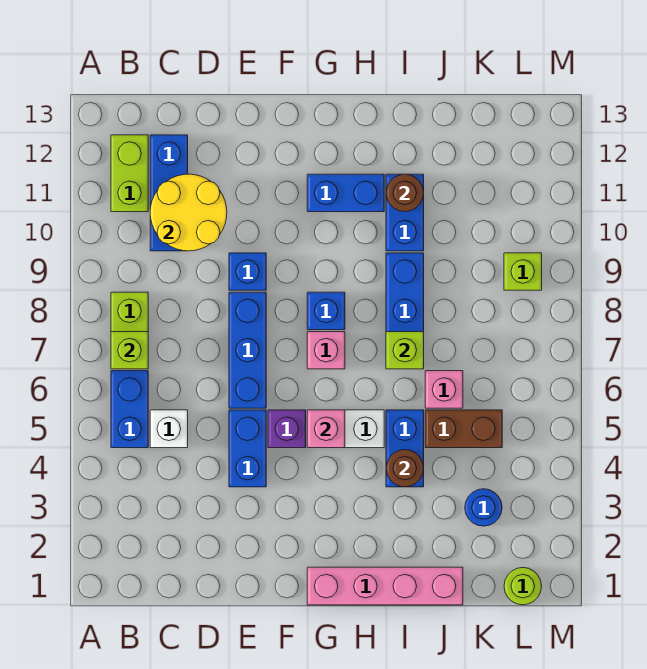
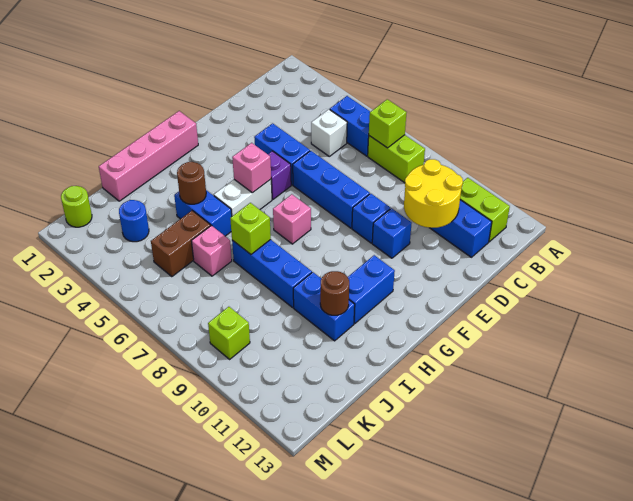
blue brick G8 level 1 -> blue brick E10 level 1

